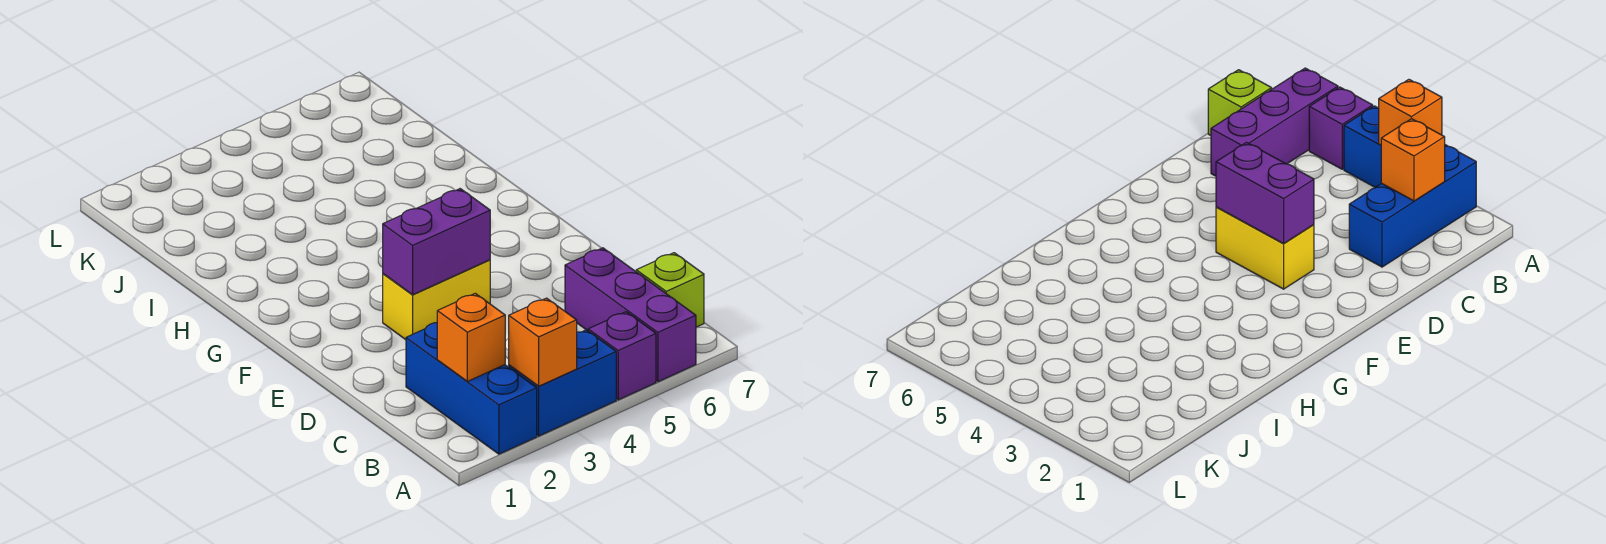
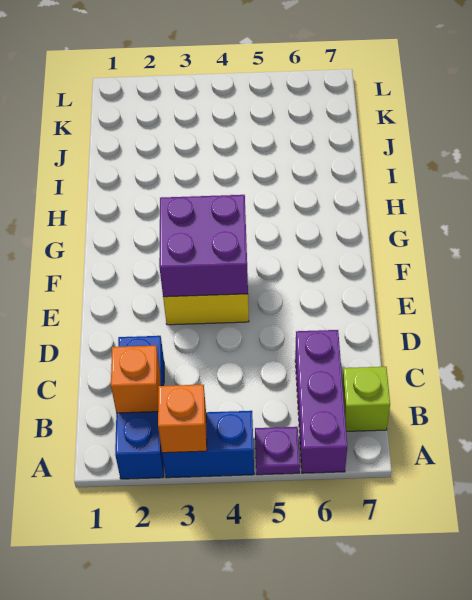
purple brick A5 level 1 -> purple plate A5 level 1
purple brick E3:E4 level 2 -> purple brick E3:F4 level 2

